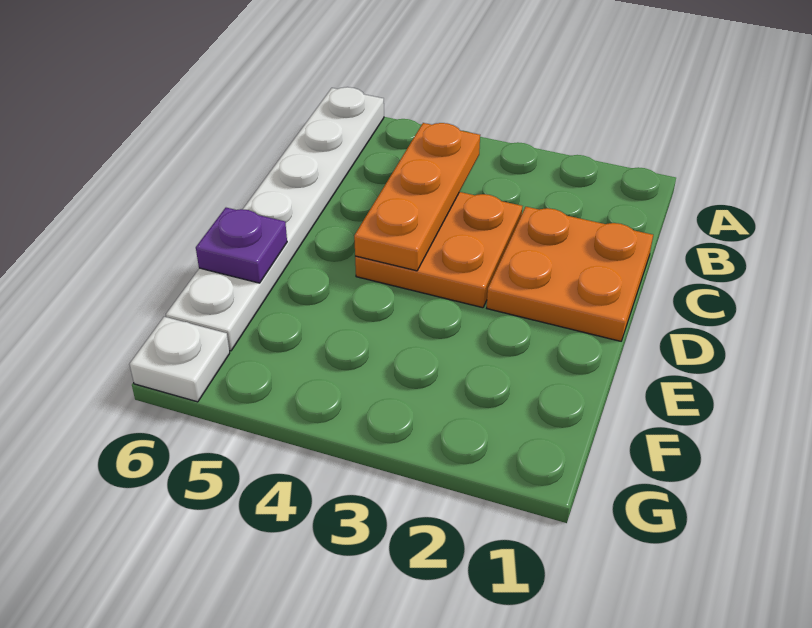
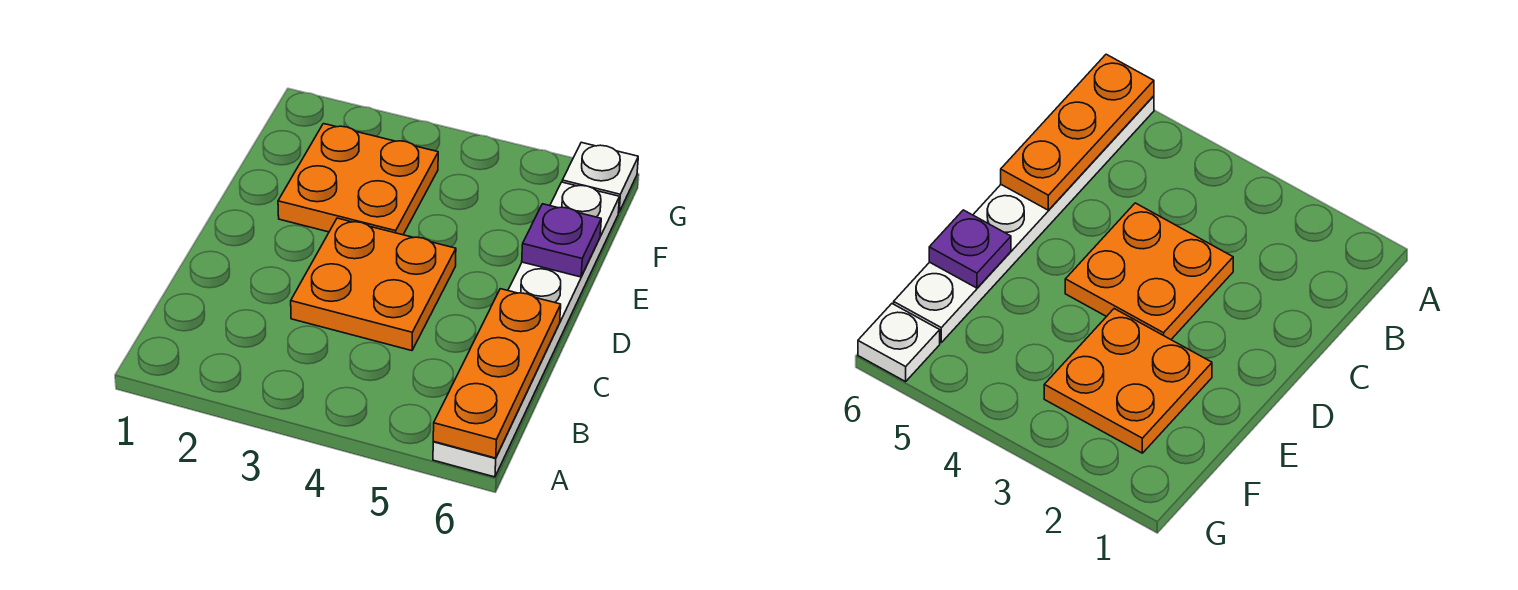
orange plate B4:D4 level 2 -> orange plate A6:C6 level 2
orange plate C1:D2 level 1 -> orange plate E2:F3 level 1

